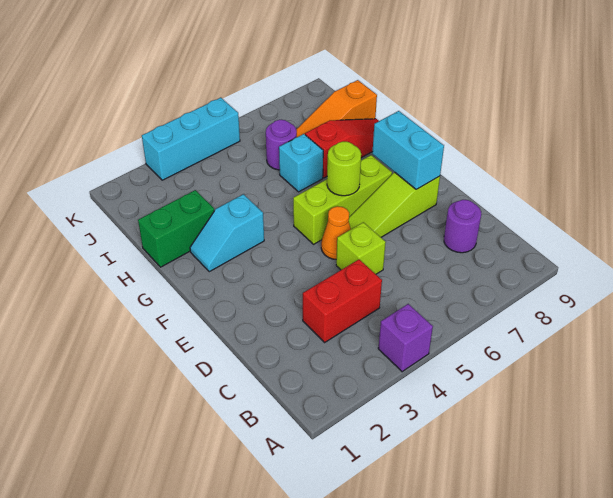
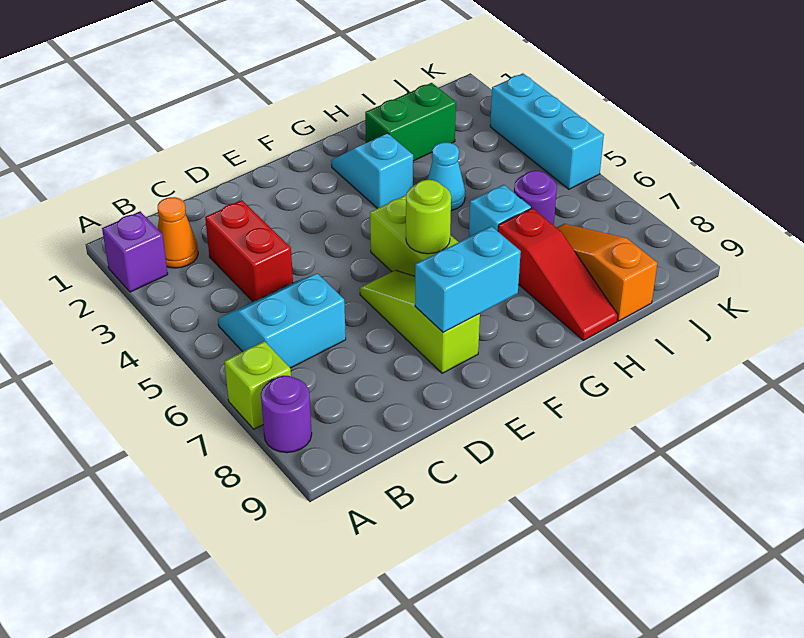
purple brick A4 level 1 -> purple brick A2 level 1
none -> cyan slope B5:C6 level 1 top 6
purple round brick C8 level 1 -> purple round brick A8 level 1
lime brick D5 level 1 -> lime brick A7 level 1
orange cone E5 level 1 -> orange cone B2 level 1
green brick H1:H2 level 1 -> green brick H2:I2 level 1
none -> cyan cone H4 level 1

